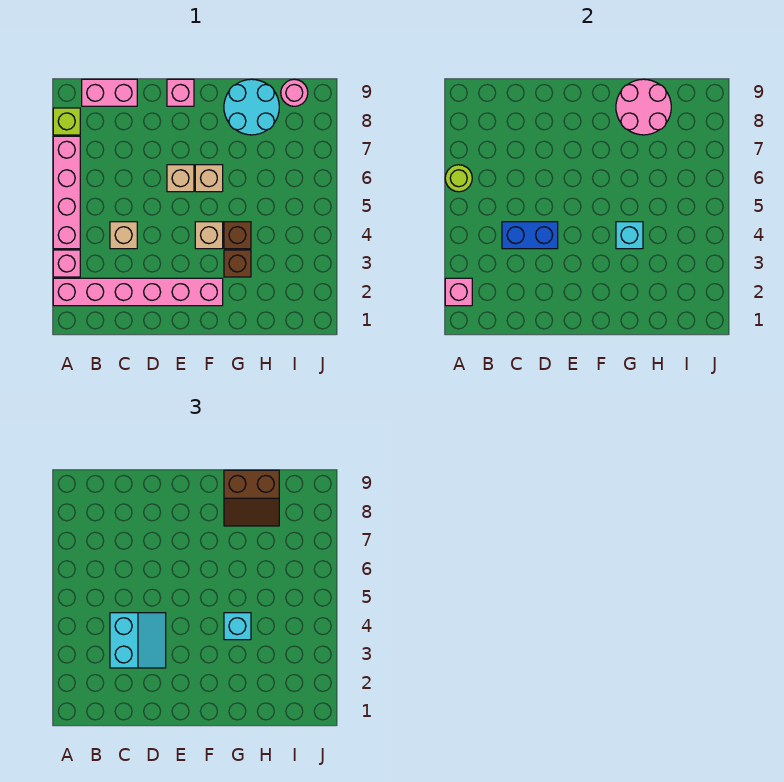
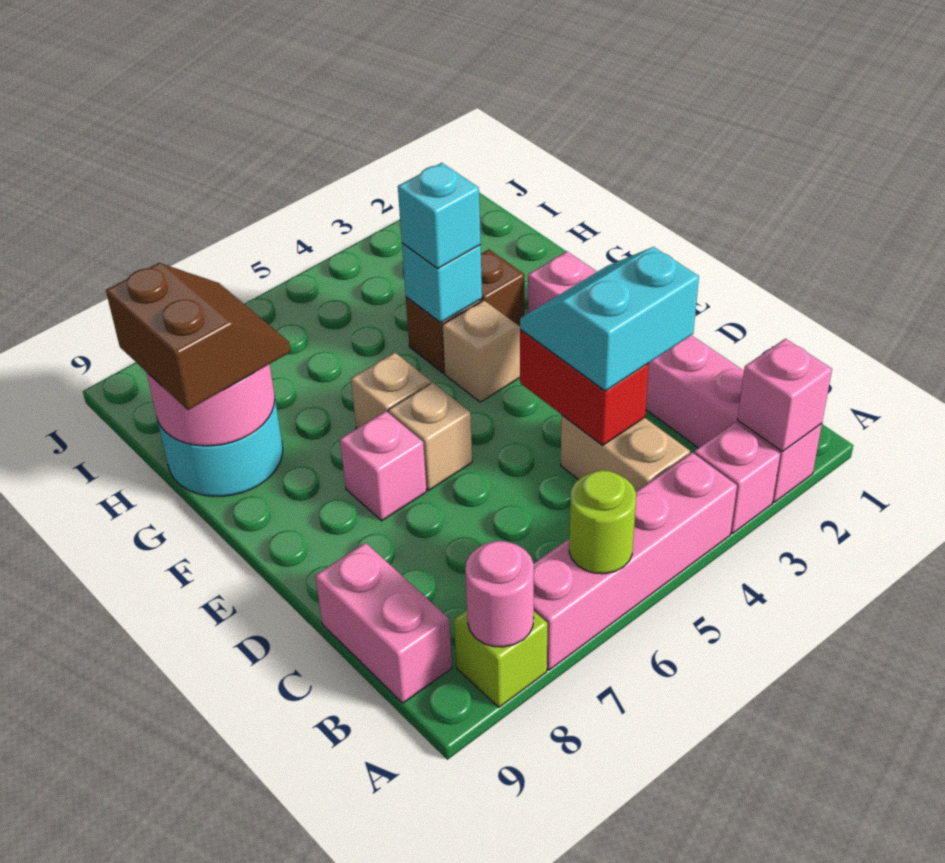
tan brick C4 level 1 -> tan brick B4:C4 level 1
blue brick C4:D4 level 2 -> red brick C4:D4 level 2
pink brick E9 level 1 -> pink brick E7 level 1
pink round brick I9 level 1 -> pink round brick A8 level 2

